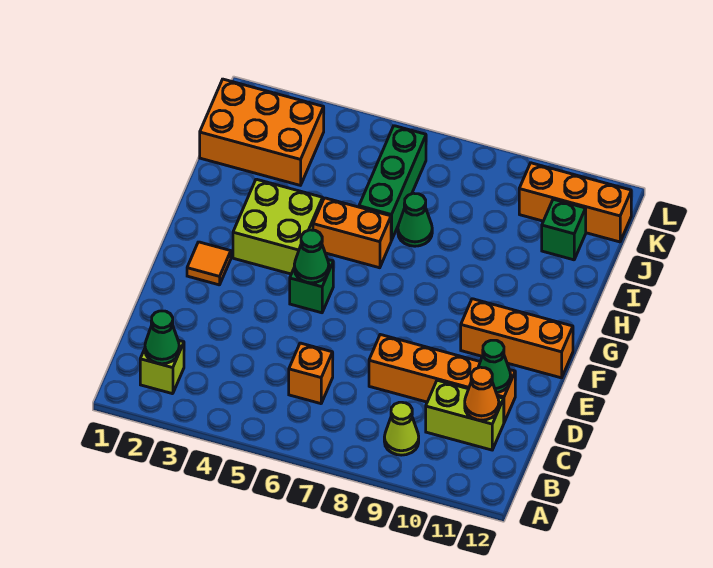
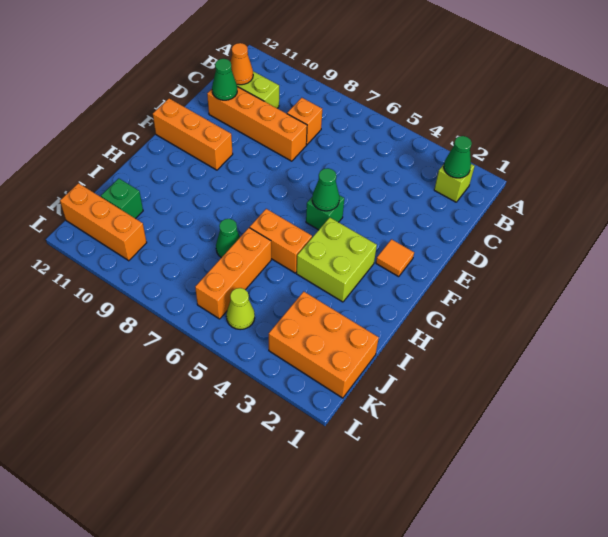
lime cone B9 level 1 -> lime cone K5 level 1
orange brick C6 level 1 -> orange brick C8 level 1
green brick I6:K6 level 1 -> orange brick I6:K6 level 1

